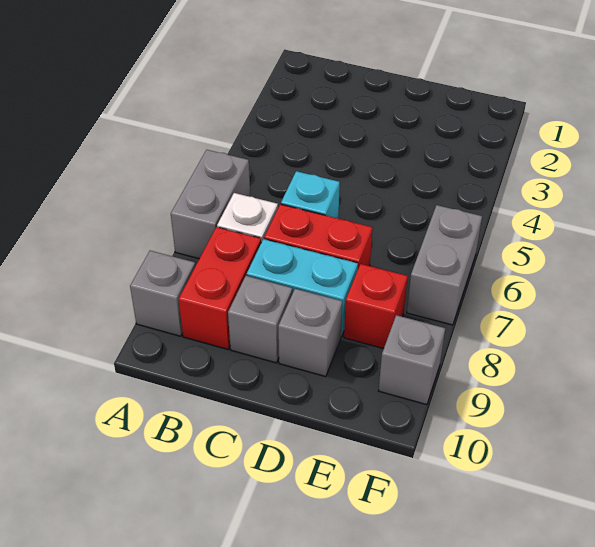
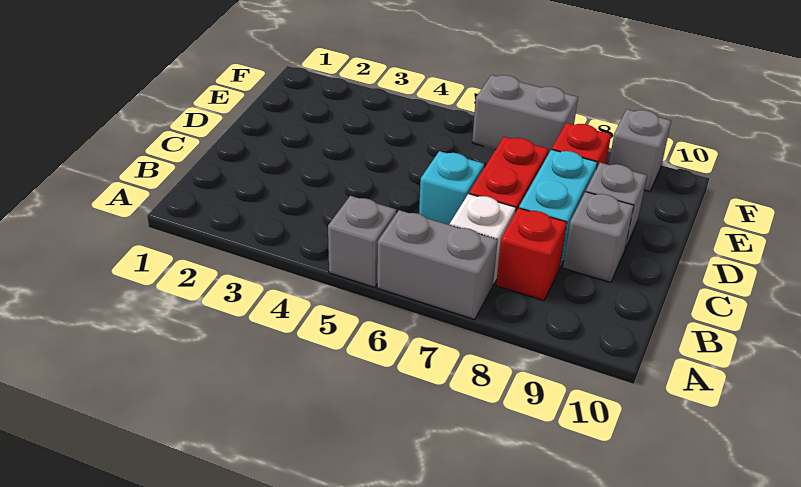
grey brick A9 level 1 -> grey brick A5 level 1
red brick B8:B9 level 1 -> red brick B8 level 1

